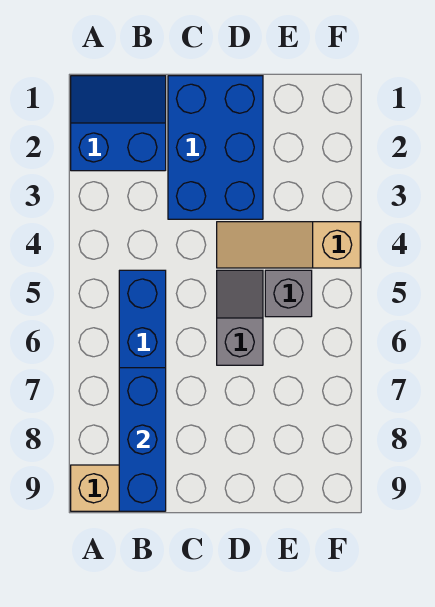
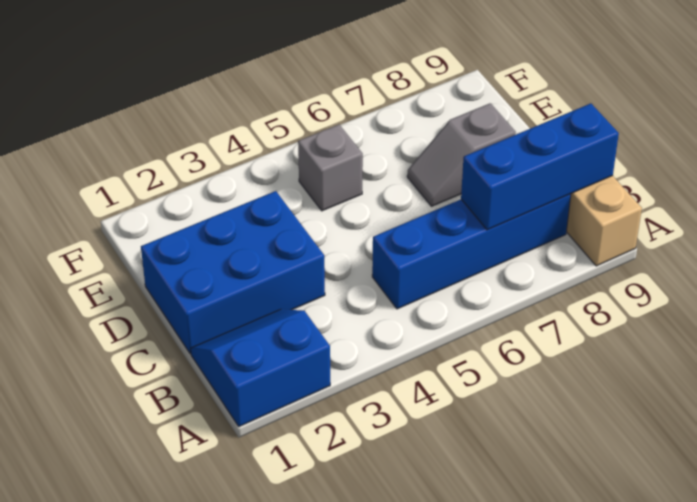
blue slope A1:B2 level 1 top 2 -> blue slope A1:B2 level 1 top A
tan slope D4:F4 level 1 top F -> none
grey slope D5:D6 level 1 top 6 -> grey slope D7:D8 level 1 top 8

